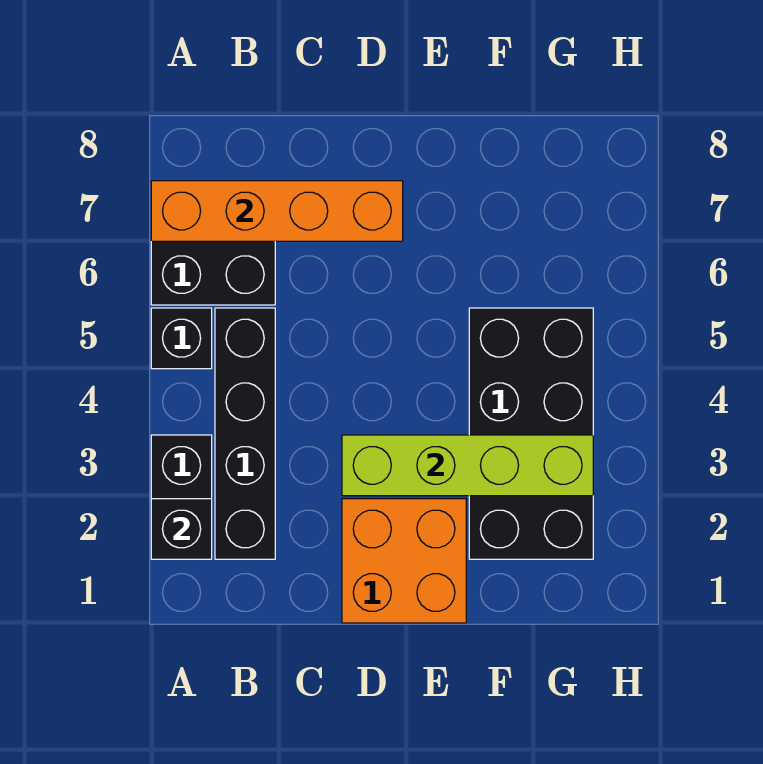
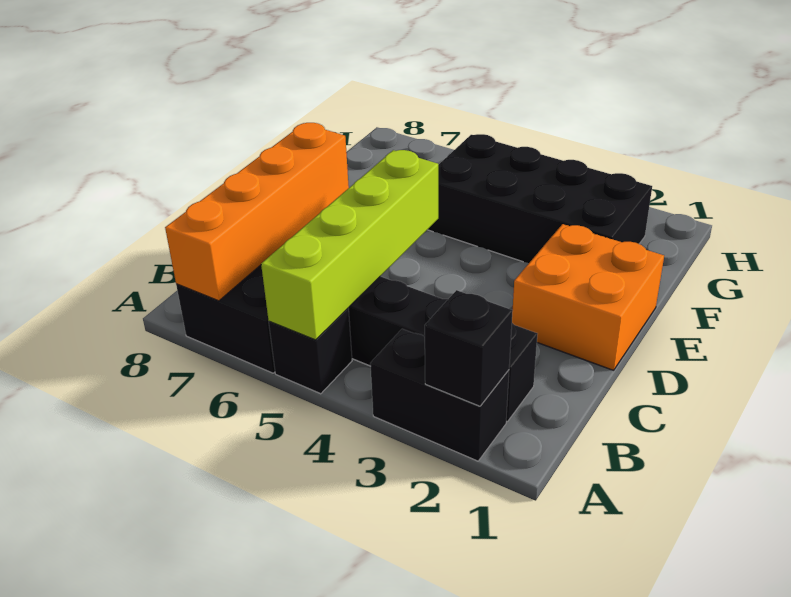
lime brick D3:G3 level 2 -> lime brick A5:D5 level 2

